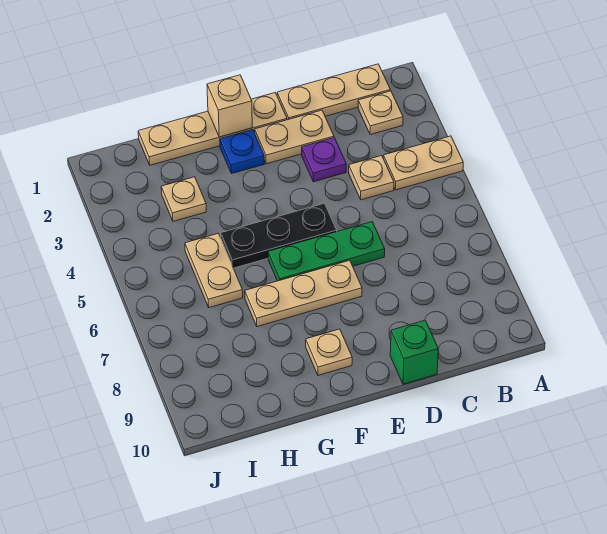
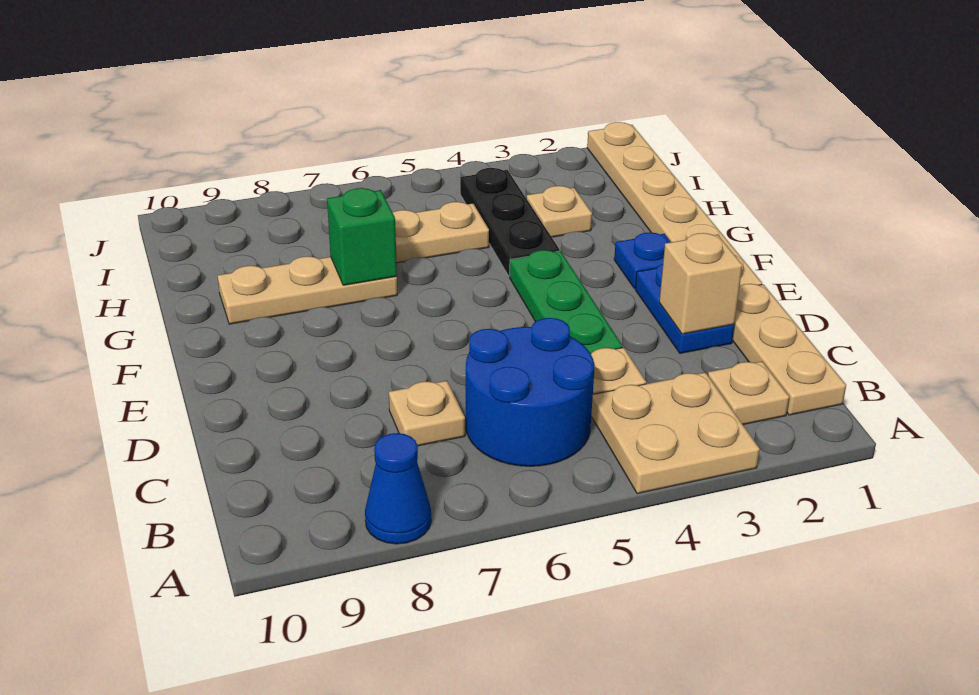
tan plate A4:B4 level 1 -> tan plate A3:B4 level 1
none -> blue cone A8 level 1
none -> blue round brick B5:C6 level 1
tan plate D2:E2 level 1 -> blue plate D2:E2 level 1
purple plate D3 level 1 -> none
green plate D6:F6 level 1 -> green plate D4:F4 level 1
green brick D10 level 1 -> green brick G7 level 2
tan plate E1:H1 level 1 -> tan plate E1:J1 level 1
black plate E5:G5 level 1 -> black plate G4:I4 level 1
tan plate E7:G7 level 1 -> tan plate G7:G9 level 1
tan brick F1 level 2 -> tan brick D2 level 2
tan plate F9 level 1 -> tan plate C7 level 1

